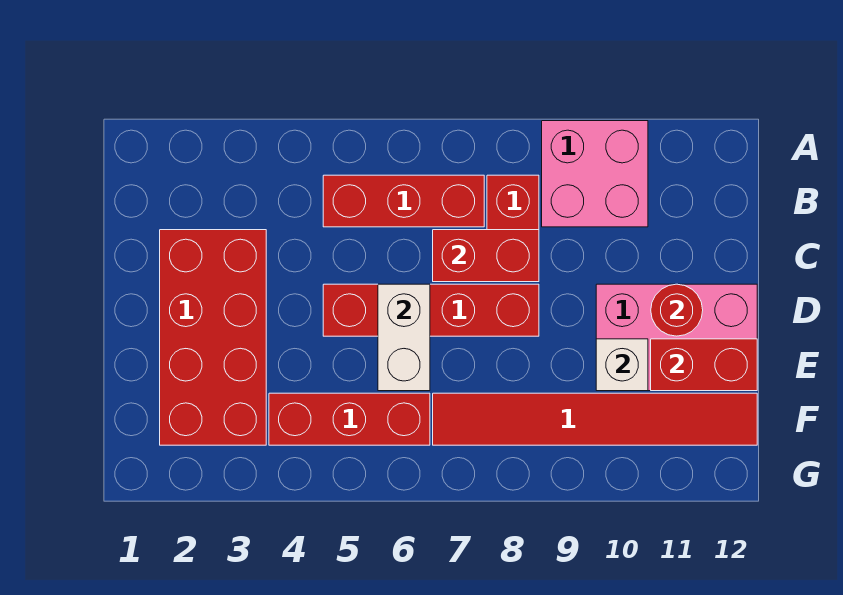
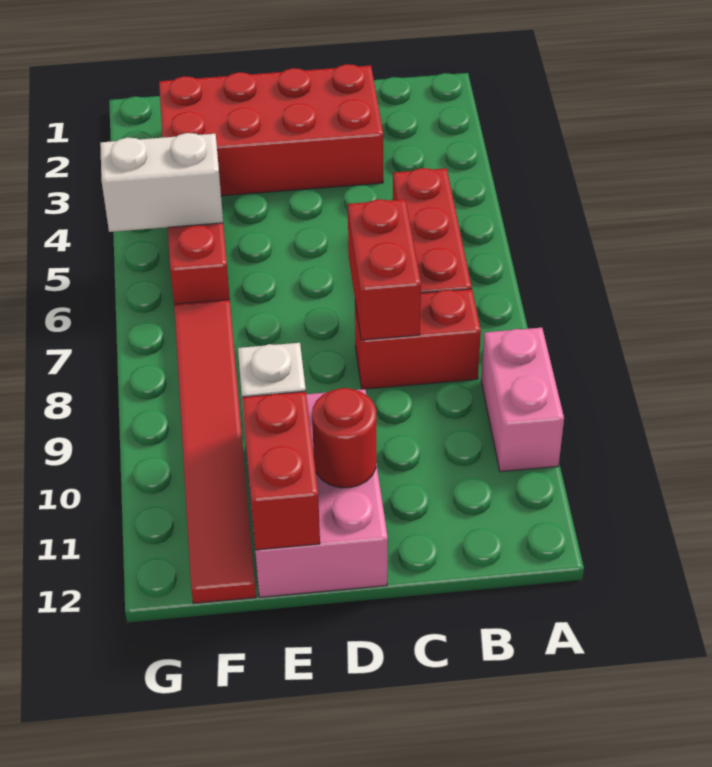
pink brick A9:B10 level 1 -> pink brick A9:A10 level 1
red brick D5:D8 level 1 -> none
white brick D6:E6 level 2 -> white brick F5:G5 level 2

